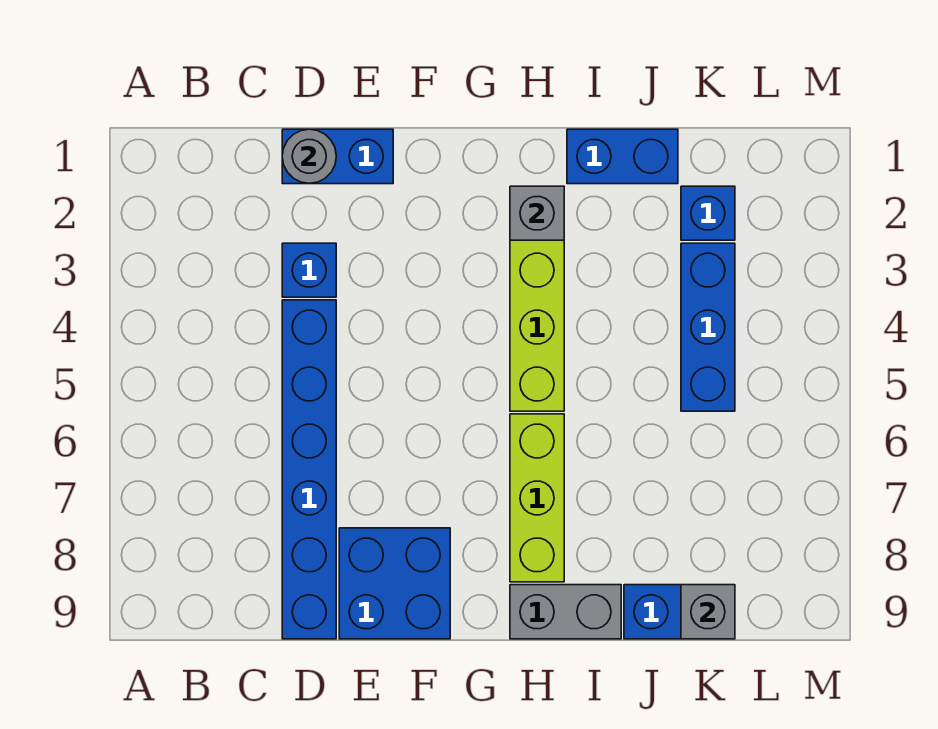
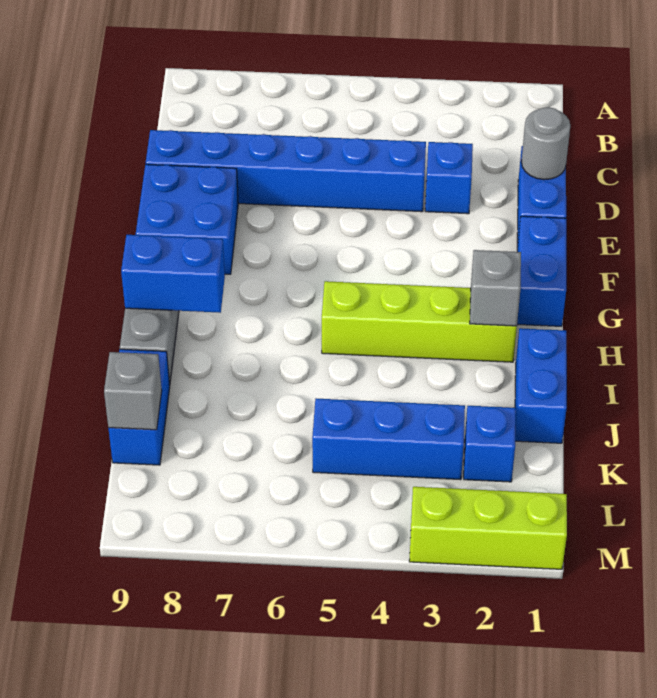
none -> blue brick F1:G1 level 1
lime brick H6:H8 level 1 -> lime brick M1:M3 level 1
none -> blue brick H8:H9 level 2

